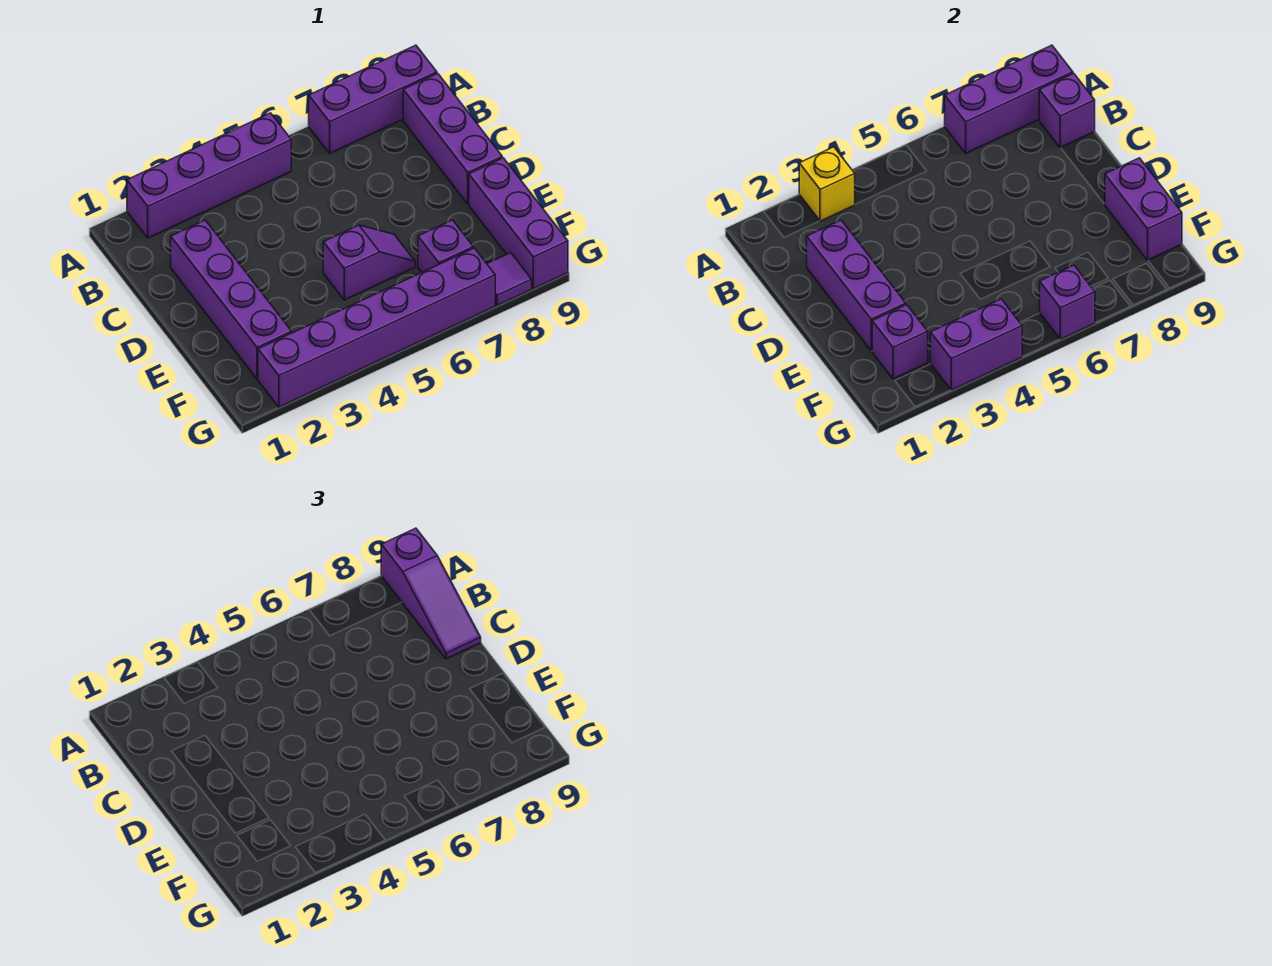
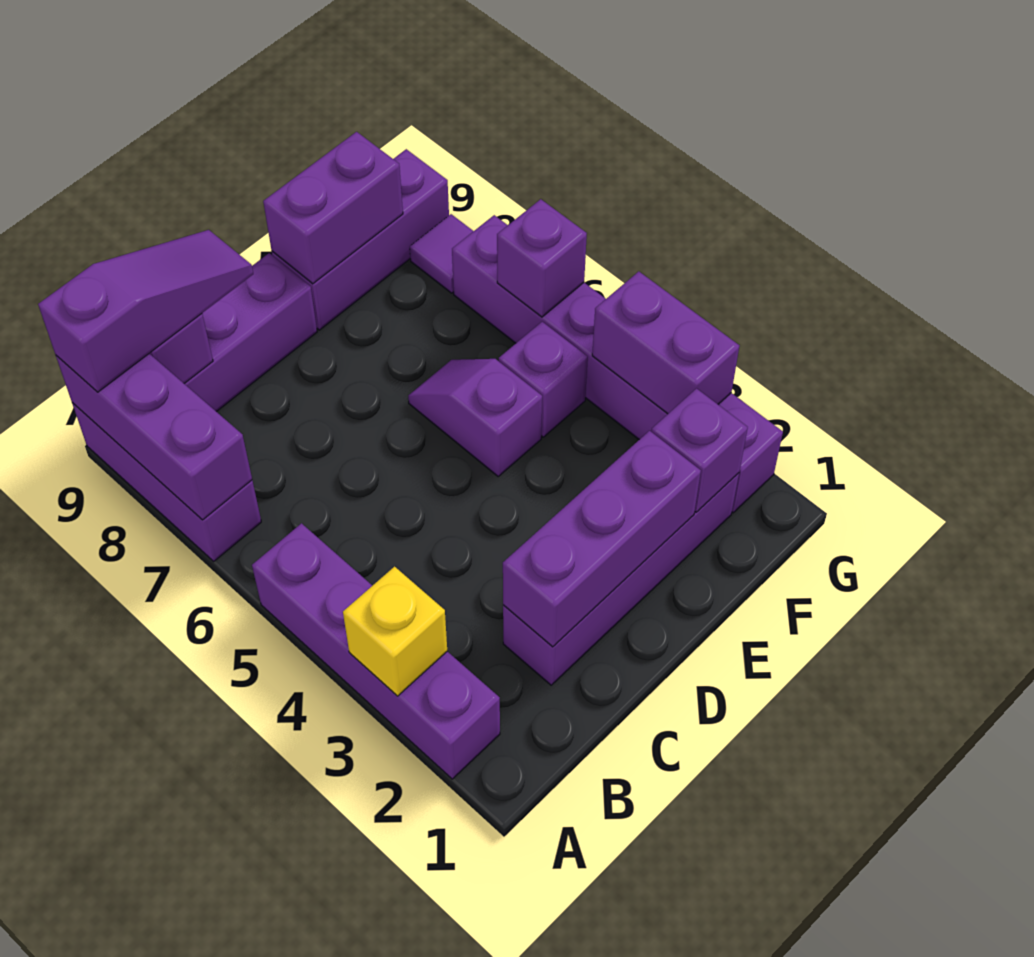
purple brick F7 level 1 -> purple brick F5 level 1

